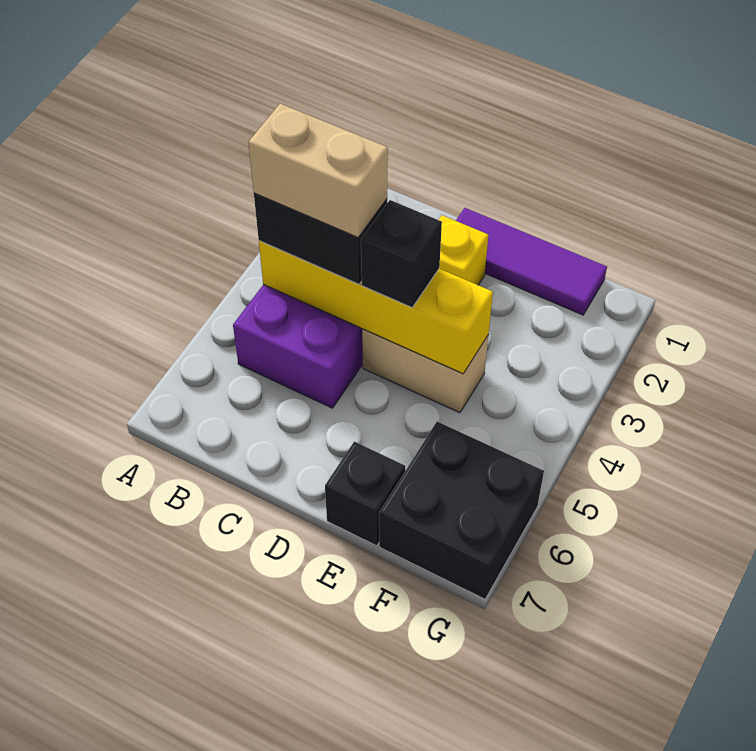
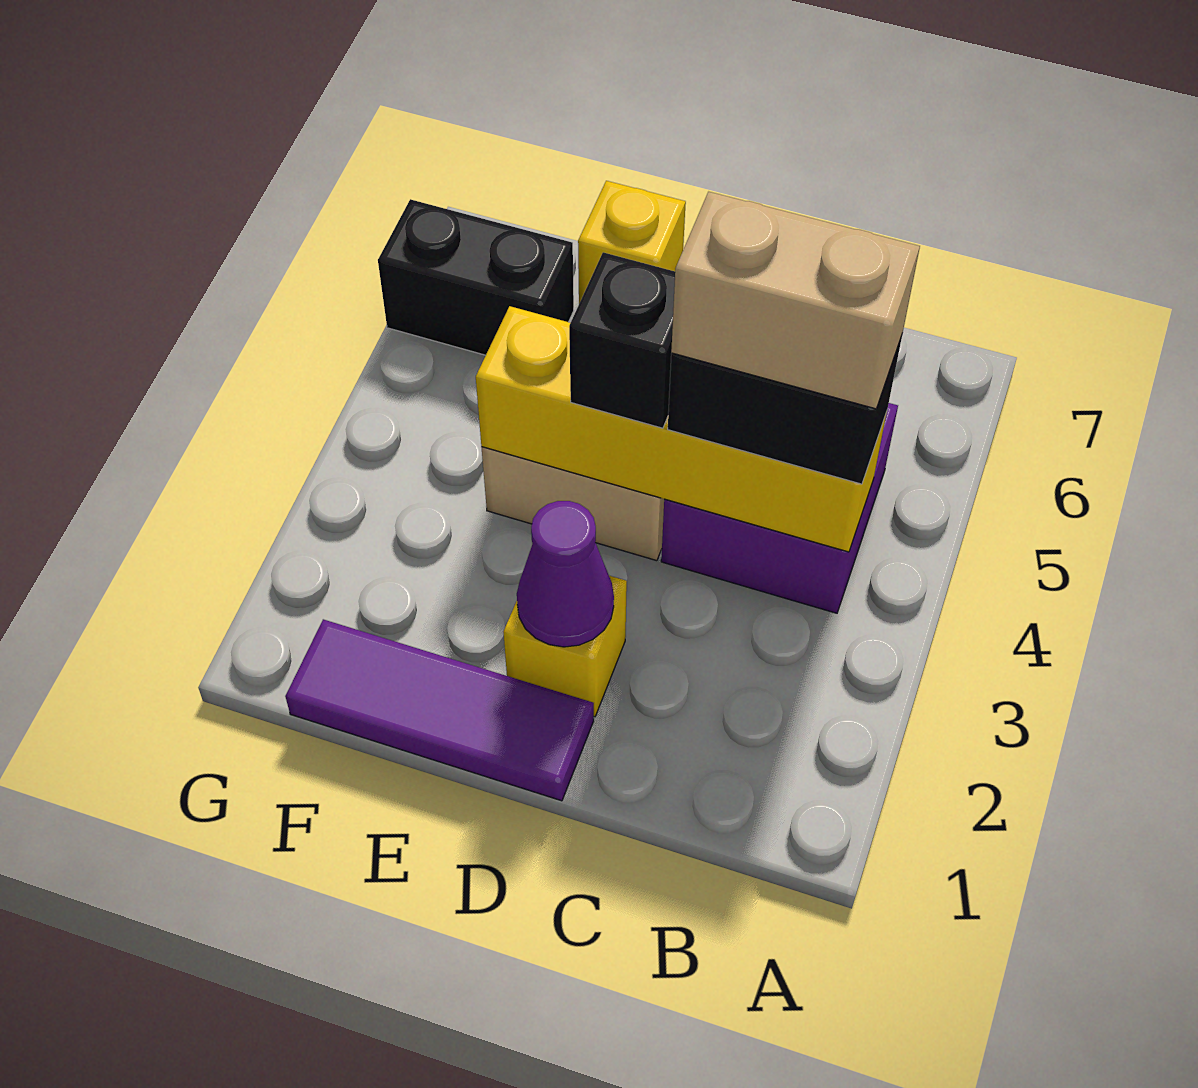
none -> purple cone D2 level 2
black brick E7 level 1 -> yellow brick E7 level 1
black brick F6:G7 level 1 -> black brick F6:G6 level 1

